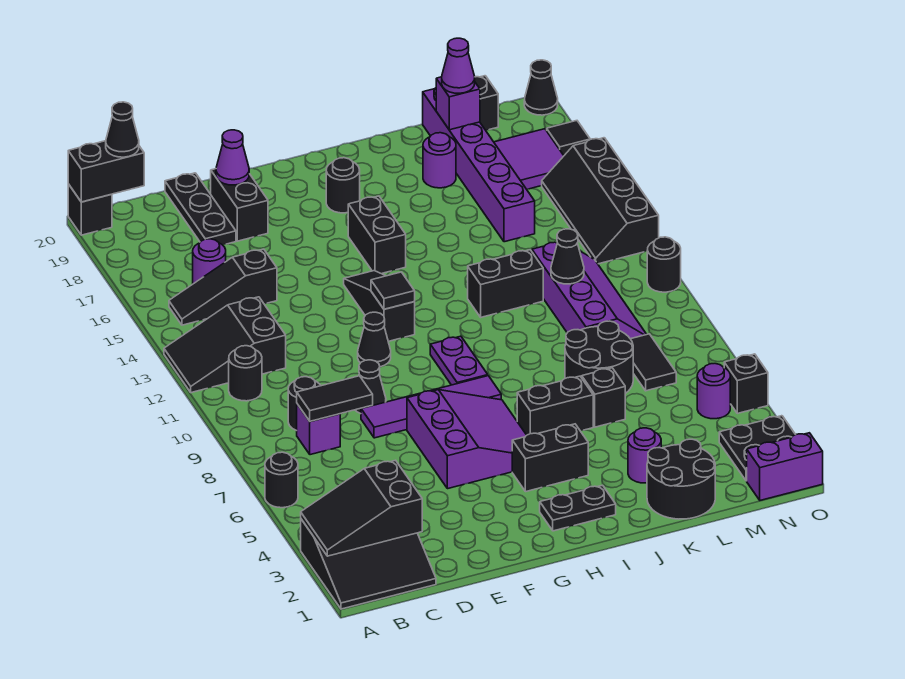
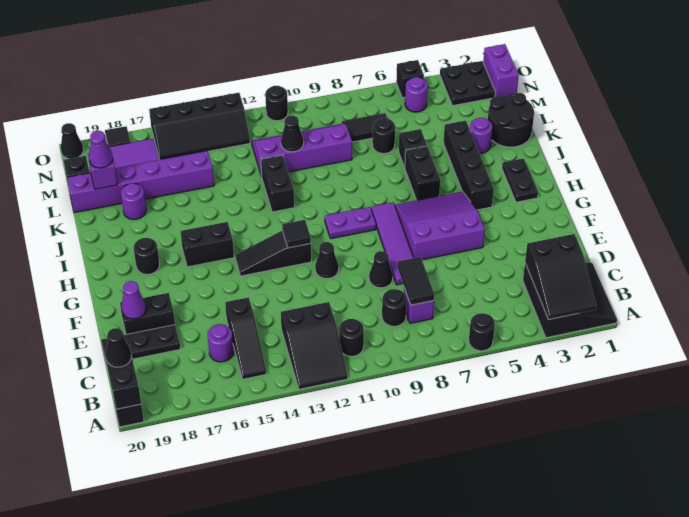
black brick H4:I4 level 1 -> black brick H4:K4 level 1
black round brick K7:L8 level 1 -> black round brick L7 level 1

